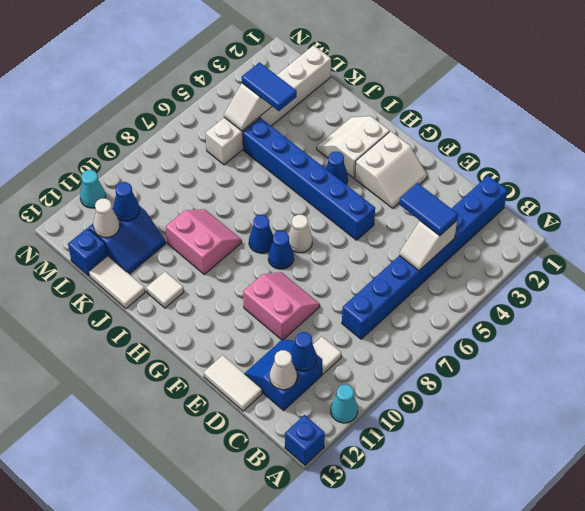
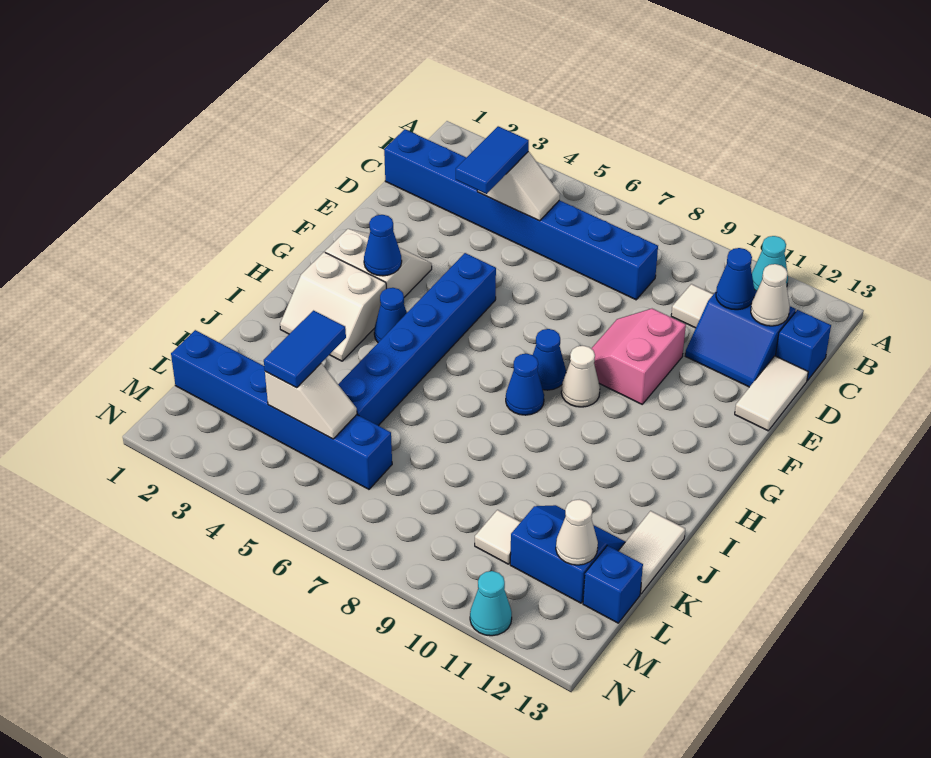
blue brick A13 level 1 -> blue brick C13 level 1
white cone G7 level 1 -> white cone G9 level 1
pink slope I9:J10 level 1 top 10 -> none
white tile I12 level 1 -> white tile L10 level 1
white brick L1:L6 level 1 -> blue brick L1:L6 level 1
blue cone L11 level 2 -> blue cone G3 level 2

